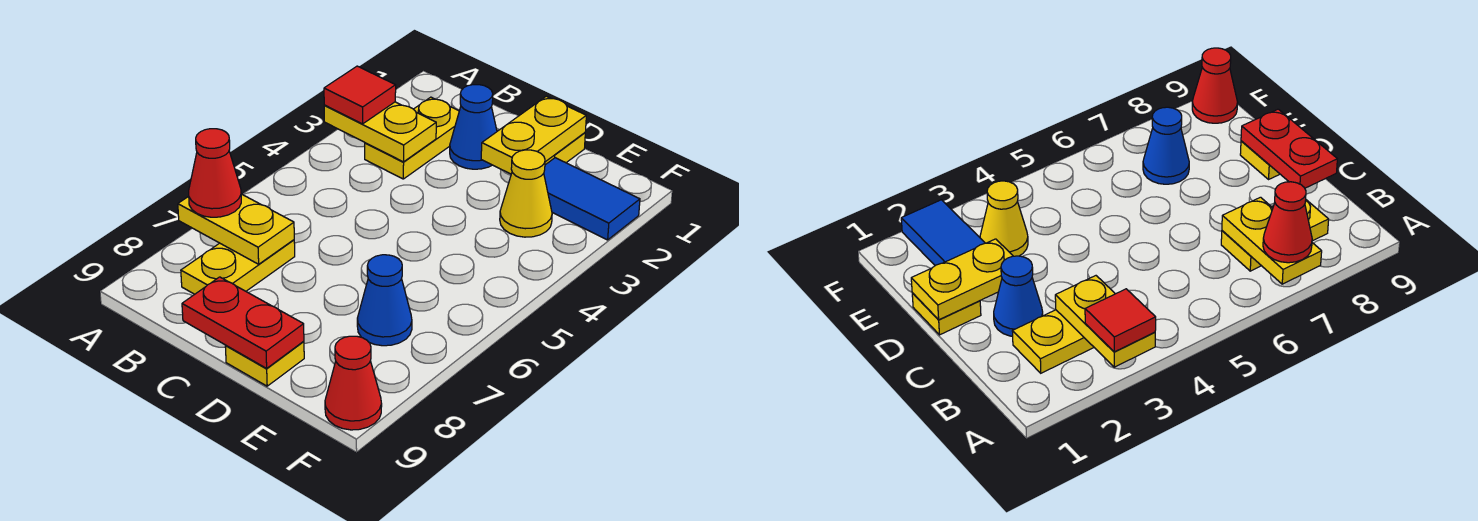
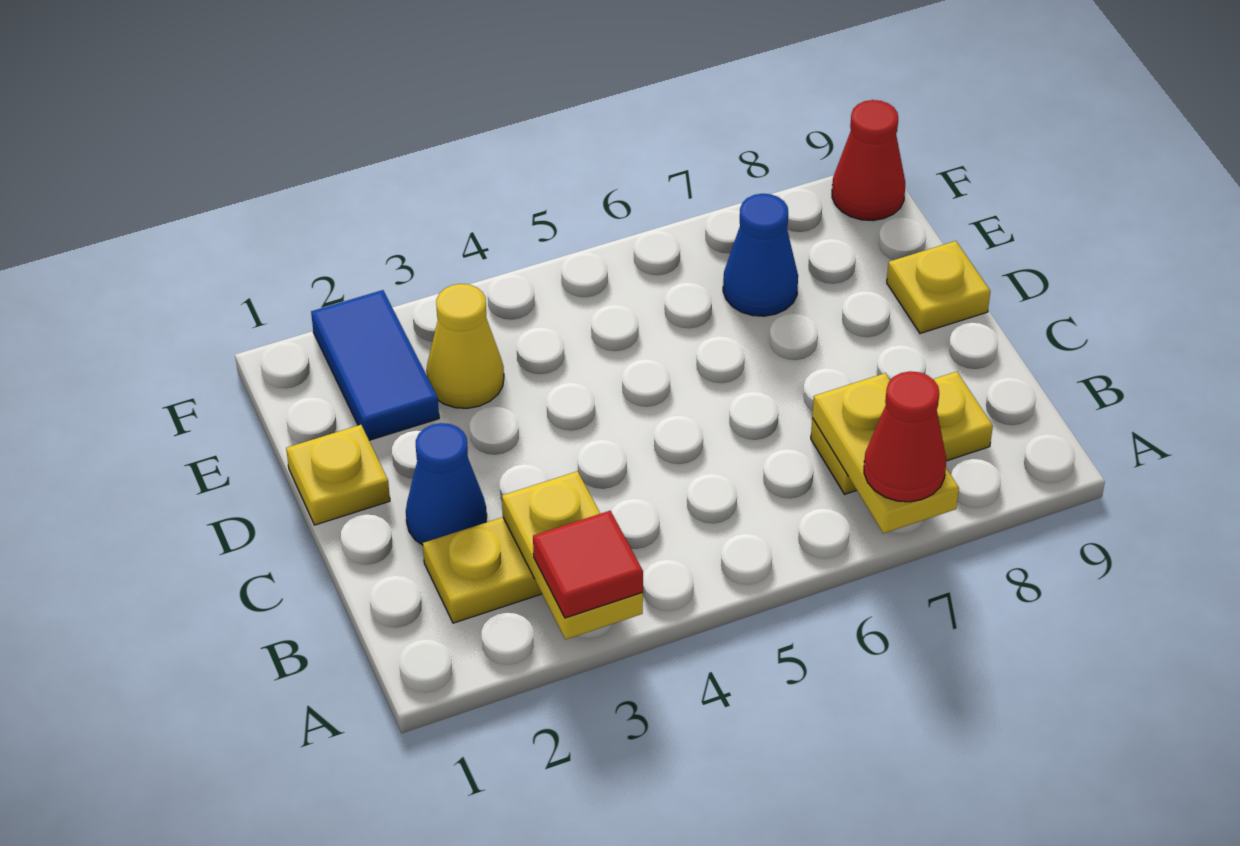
red plate C9:D9 level 2 -> none
yellow plate D1:D2 level 2 -> none

